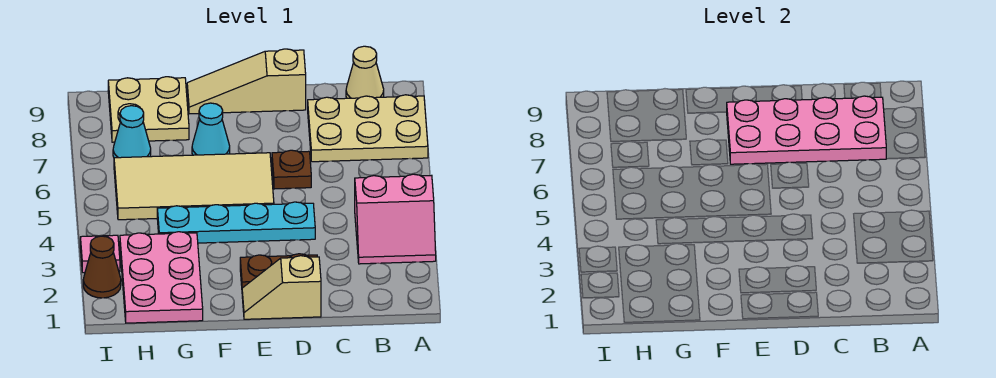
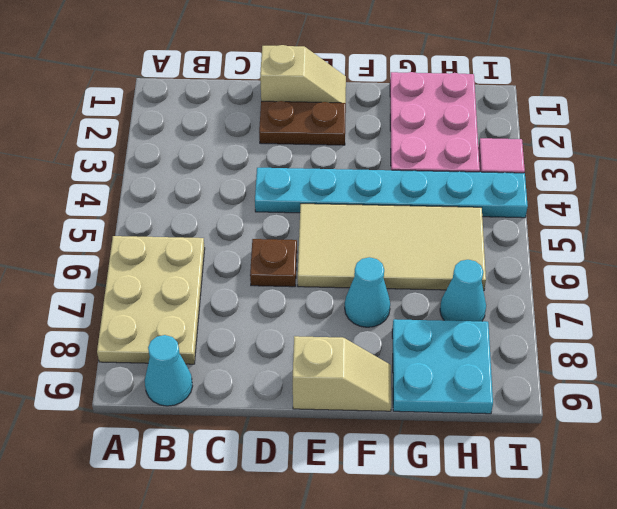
pink slope A3:B4 level 1 top 4 -> none
tan plate A7:C8 level 1 -> tan plate A6:B8 level 1
pink plate B7:E8 level 2 -> none
tan cone B9 level 1 -> cyan cone B9 level 1
cyan plate D4:G4 level 1 -> cyan plate D4:I4 level 1
tan slope D9:F9 level 1 top D -> tan slope E9:F9 level 1 top E
tan plate G8:H9 level 1 -> cyan plate G8:H9 level 1
brown cone I2 level 1 -> none

